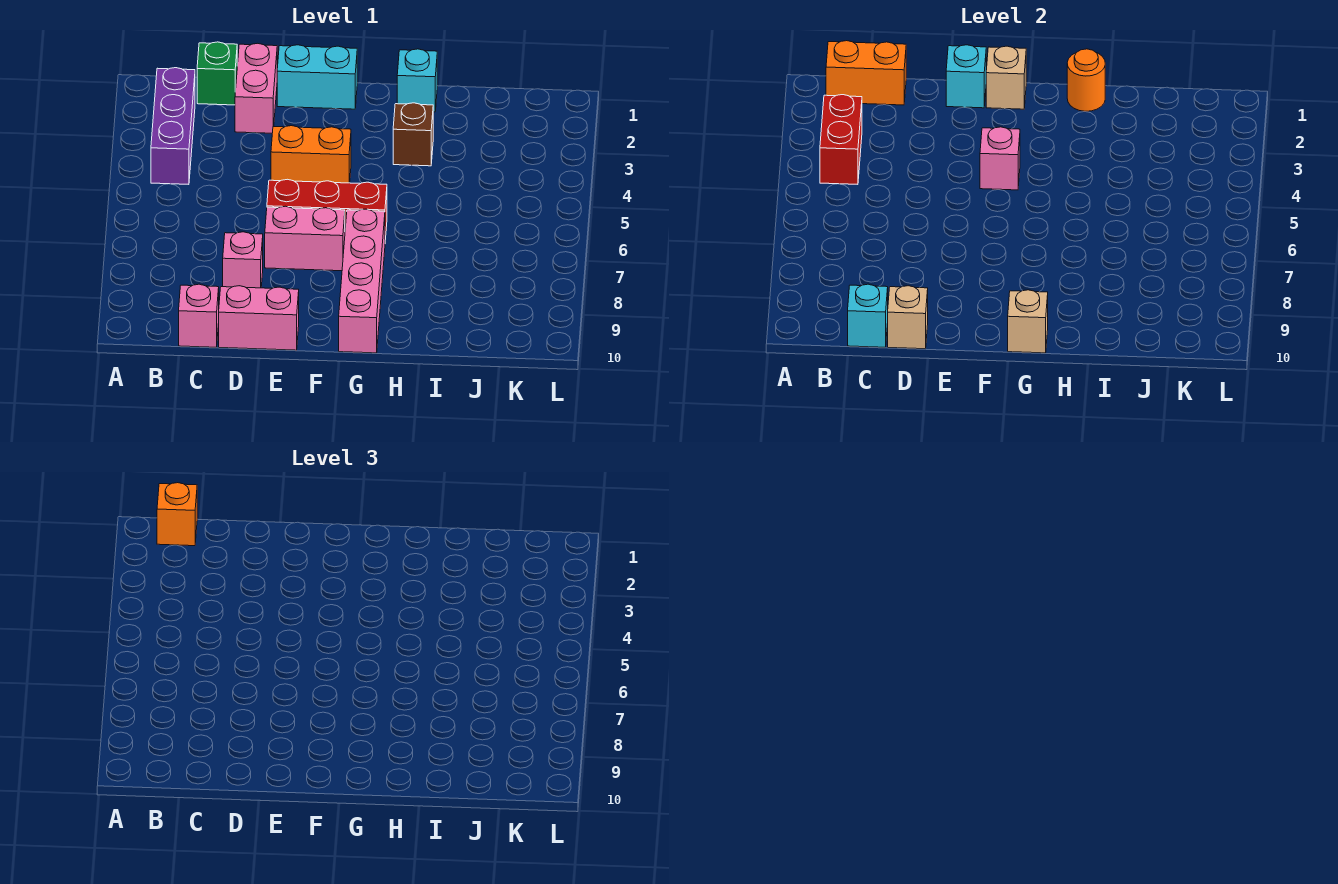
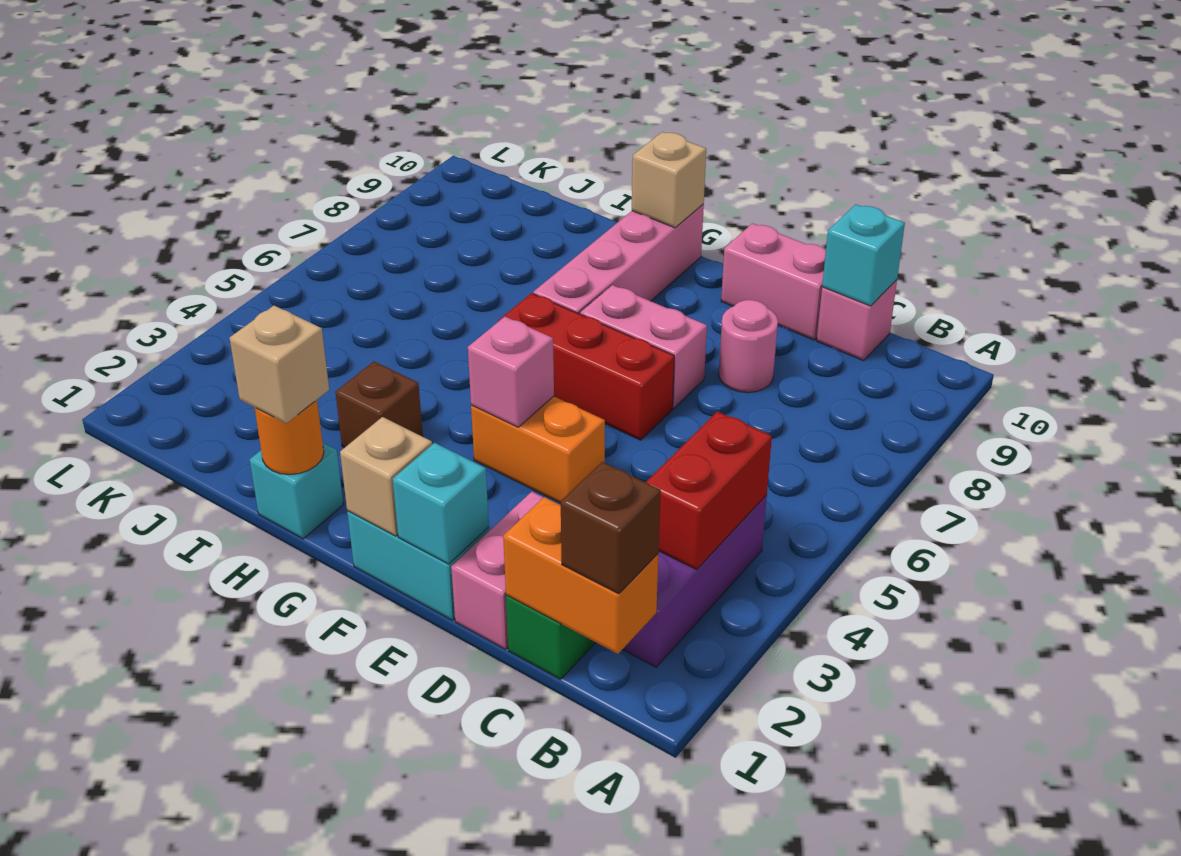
orange brick B1 level 3 -> brown brick B1 level 3
pink brick D8 level 1 -> pink round brick D8 level 1
tan brick D10 level 2 -> tan brick H1 level 3

